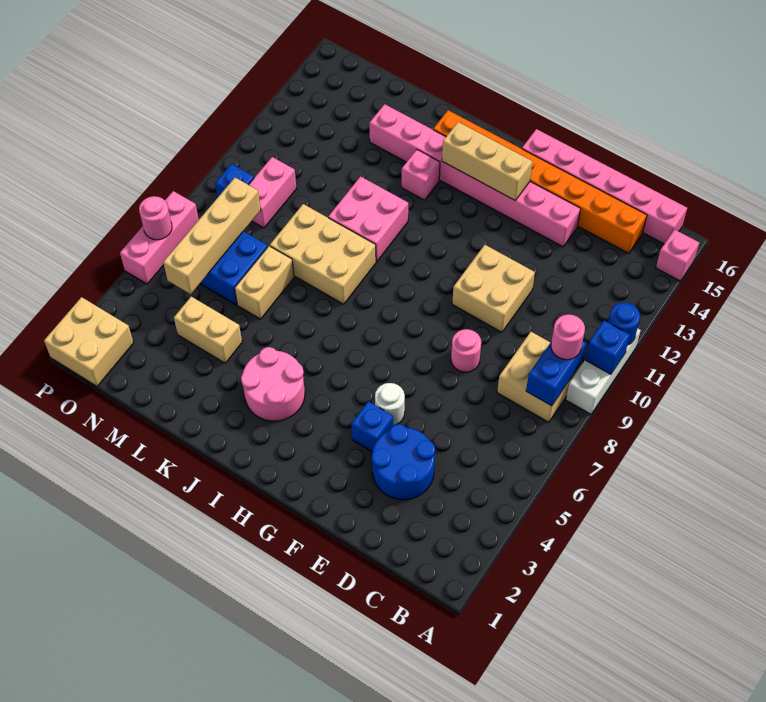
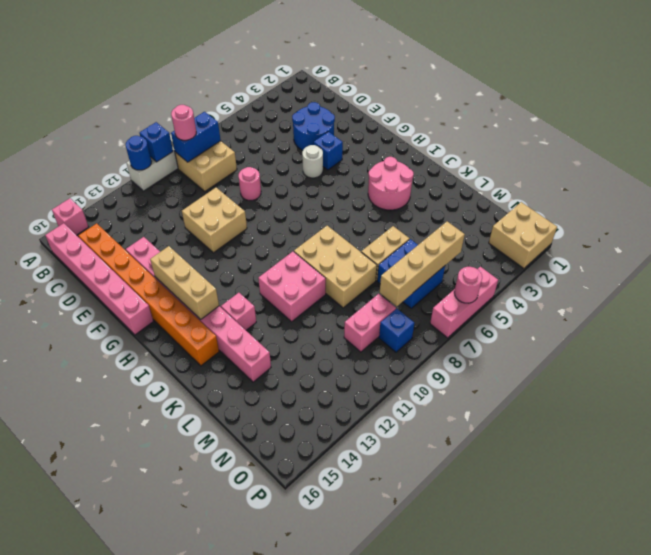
tan brick L4:M4 level 1 -> none

